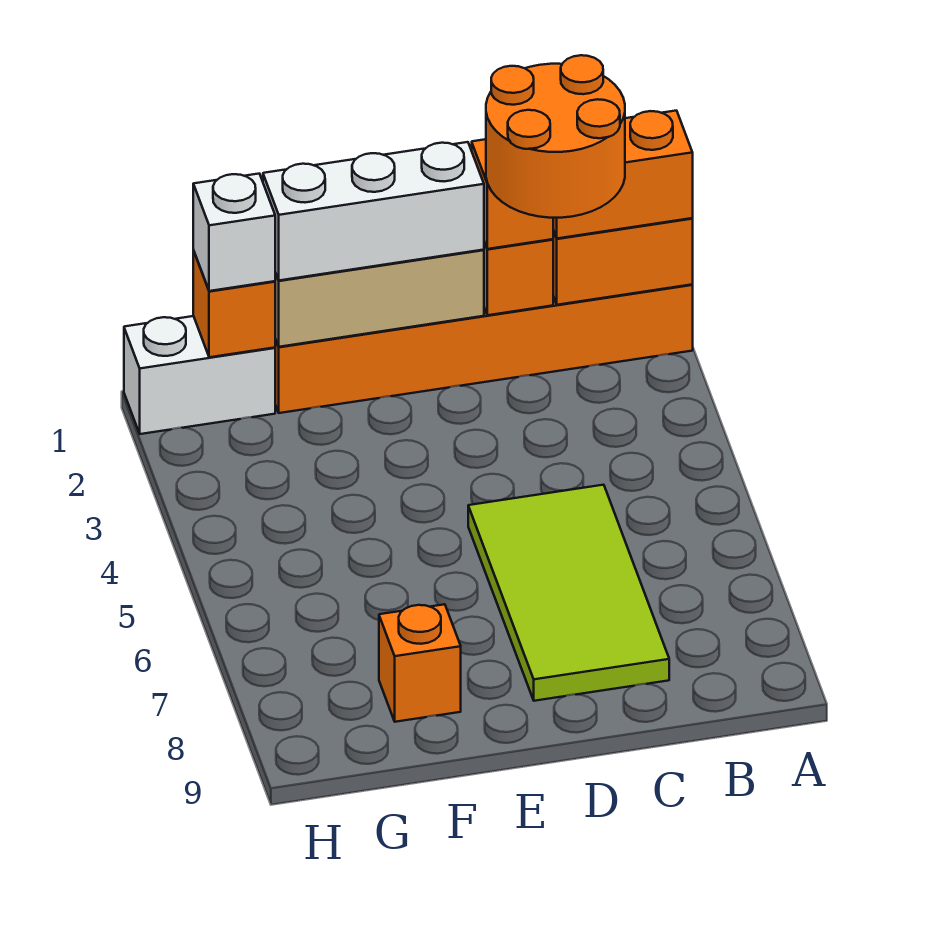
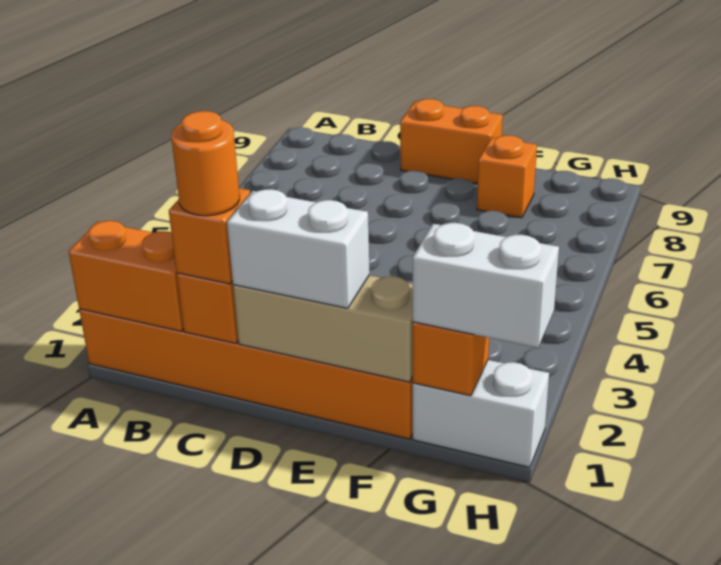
orange brick A1:B1 level 3 -> orange brick D9:E9 level 1
orange round brick B1:C2 level 4 -> orange round brick C1 level 4
lime tile C5:D8 level 1 -> none
white brick D1:F1 level 3 -> white brick D1:E1 level 3
white brick G1 level 3 -> white brick G1:H1 level 3

